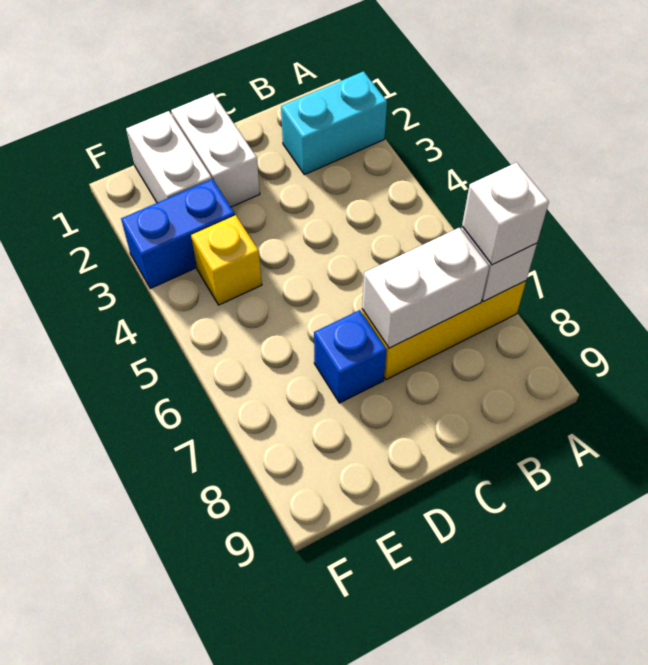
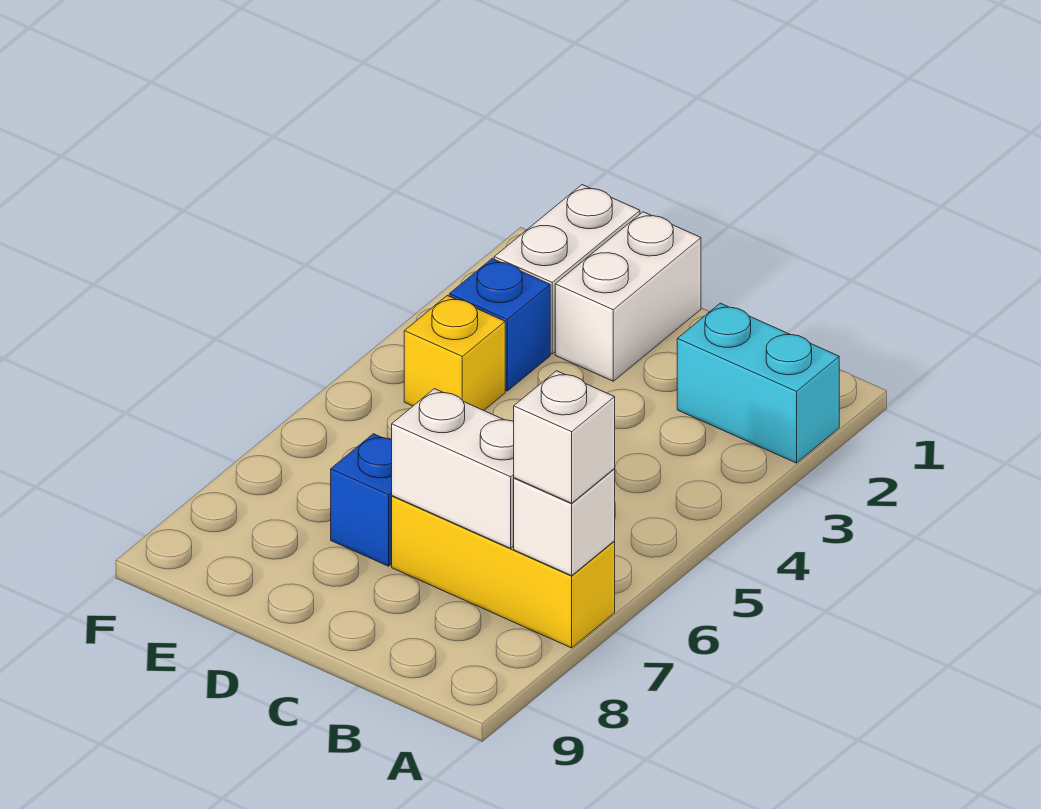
blue brick E3:F3 level 1 -> blue brick E3 level 1

